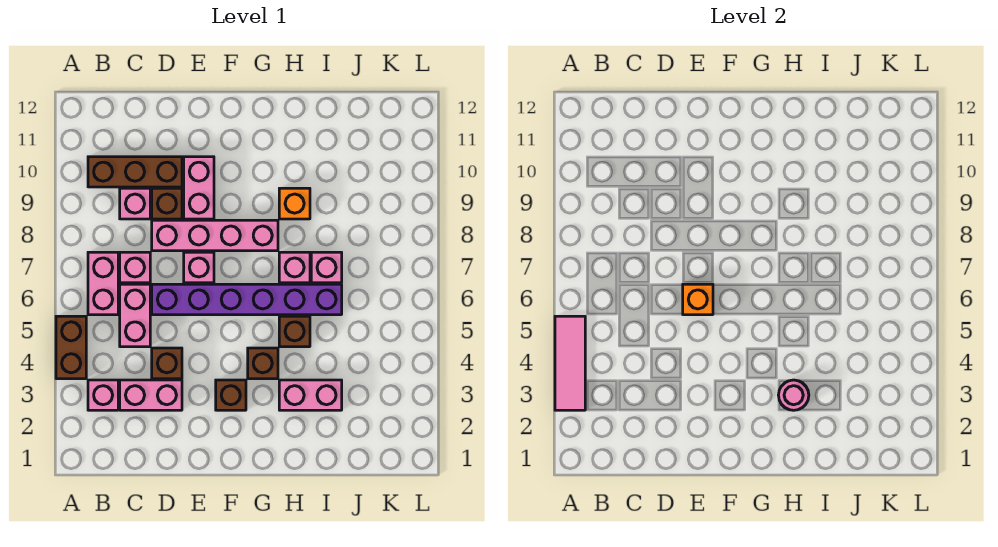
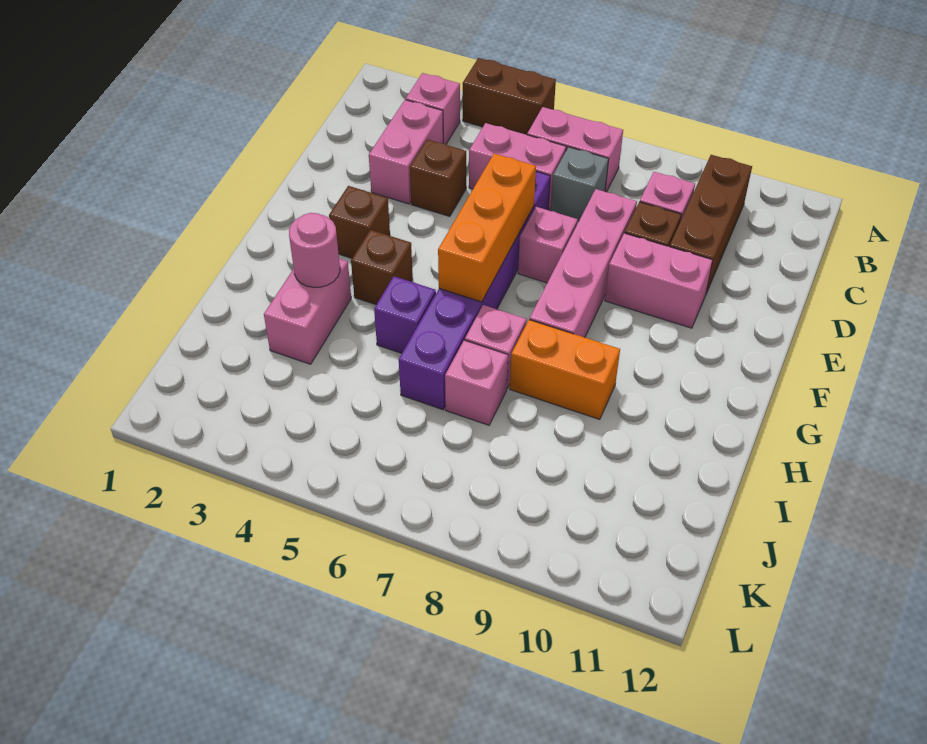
pink tile A3:A5 level 2 -> none
pink brick C7 level 1 -> grey brick C7 level 1
orange brick E6 level 2 -> orange brick E6:G6 level 2
brown brick H5 level 1 -> purple brick H5 level 1
orange brick H9 level 1 -> orange brick H8:H9 level 1

